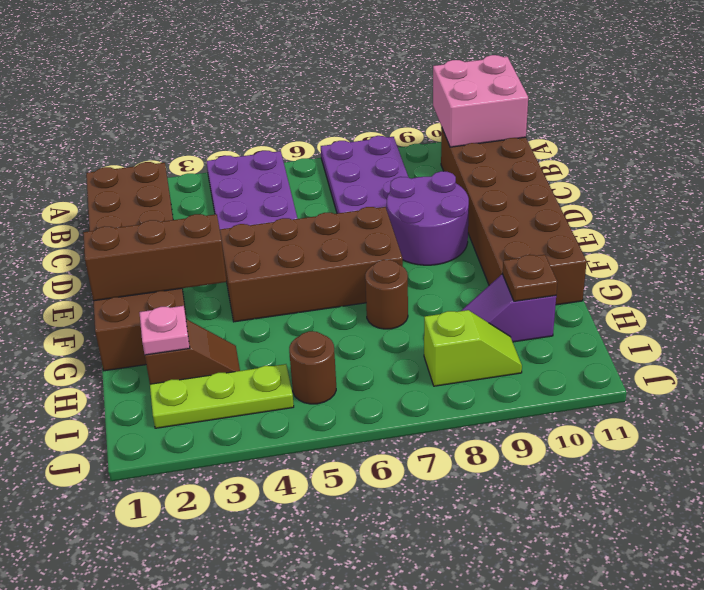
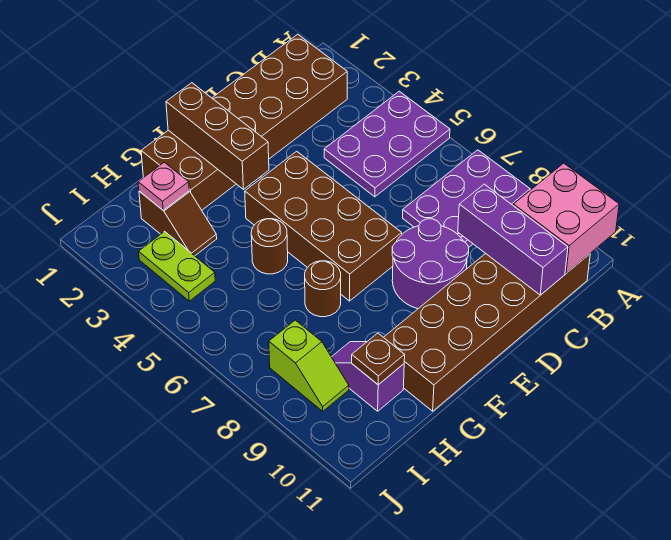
none -> purple brick C9:C11 level 2
lime plate I2:I4 level 1 -> lime plate I3:I4 level 1
brown round brick I5 level 1 -> brown round brick G5 level 1

